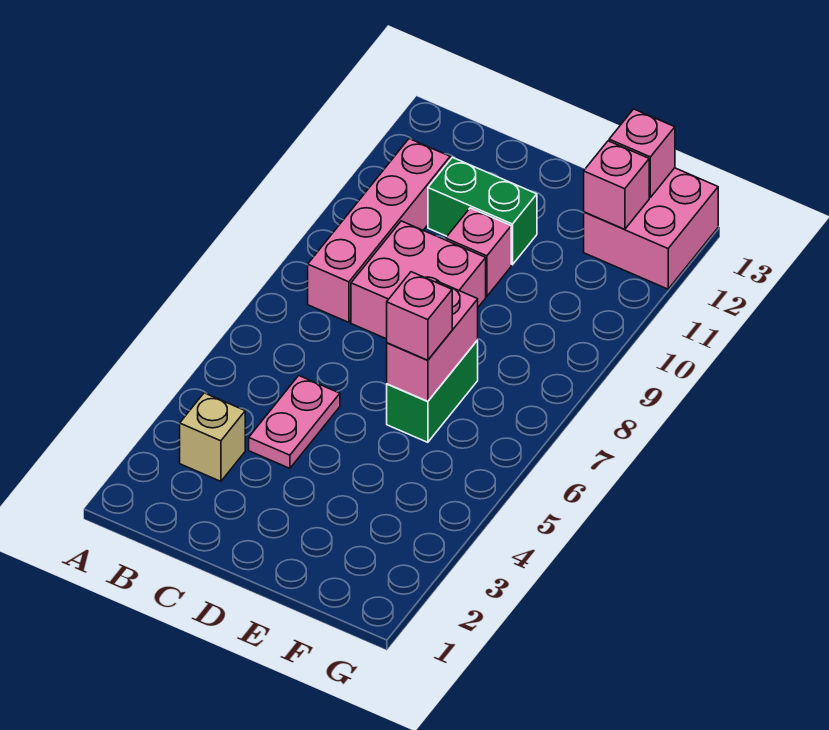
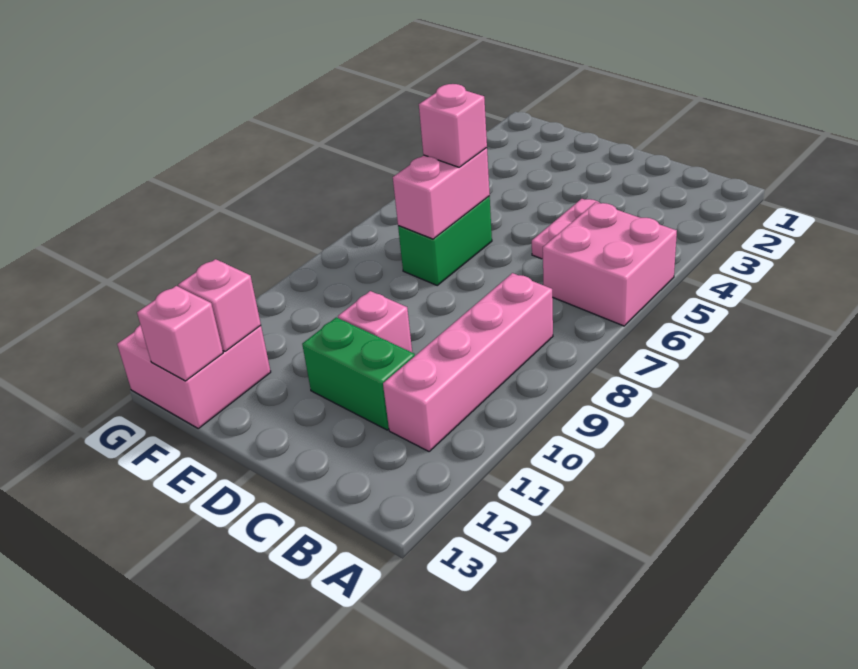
tan brick B3 level 1 -> none
pink brick C8:D9 level 1 -> pink brick A5:B6 level 1

